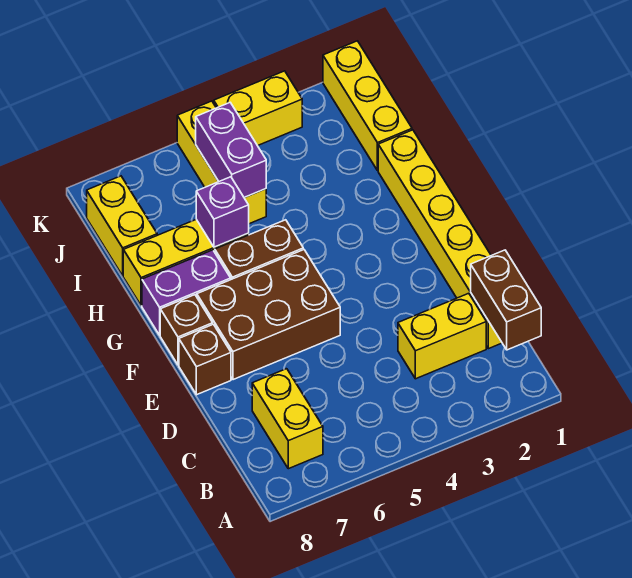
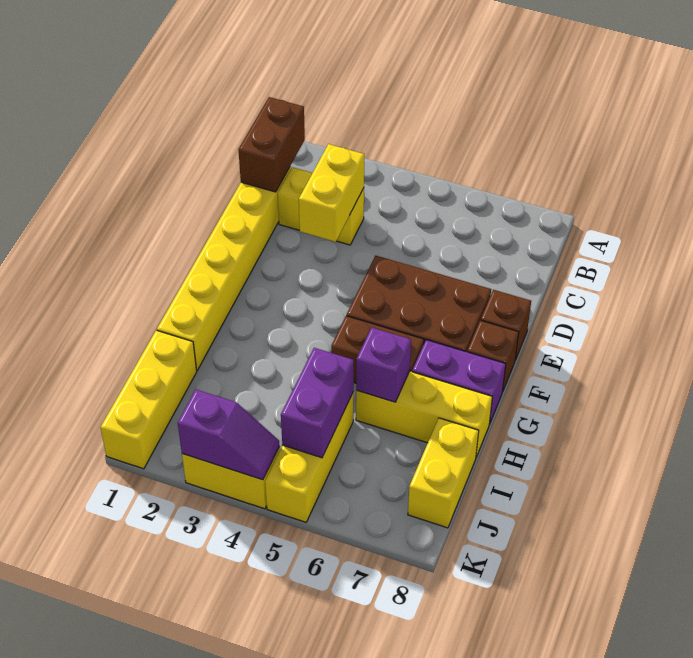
yellow brick B7:C7 level 1 -> yellow brick C3:D3 level 2
none -> purple slope K3:K4 level 2 top 3

